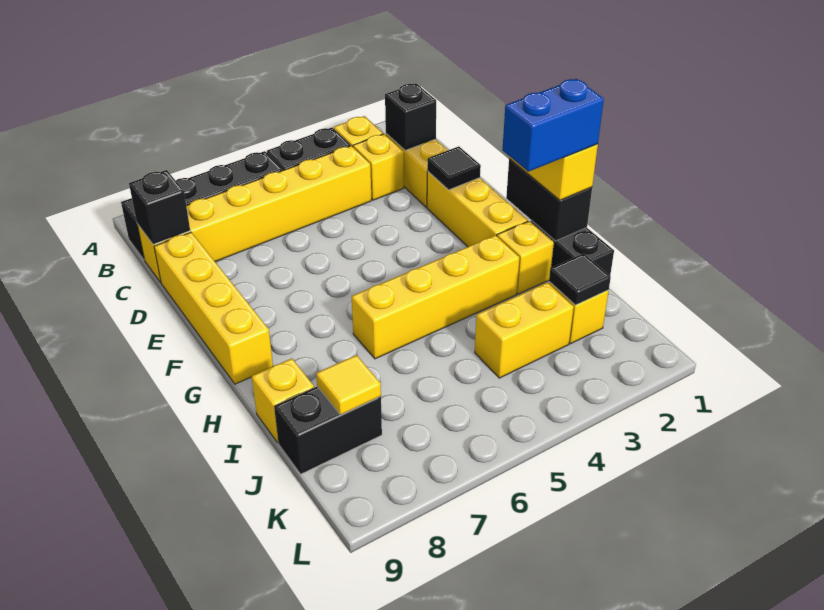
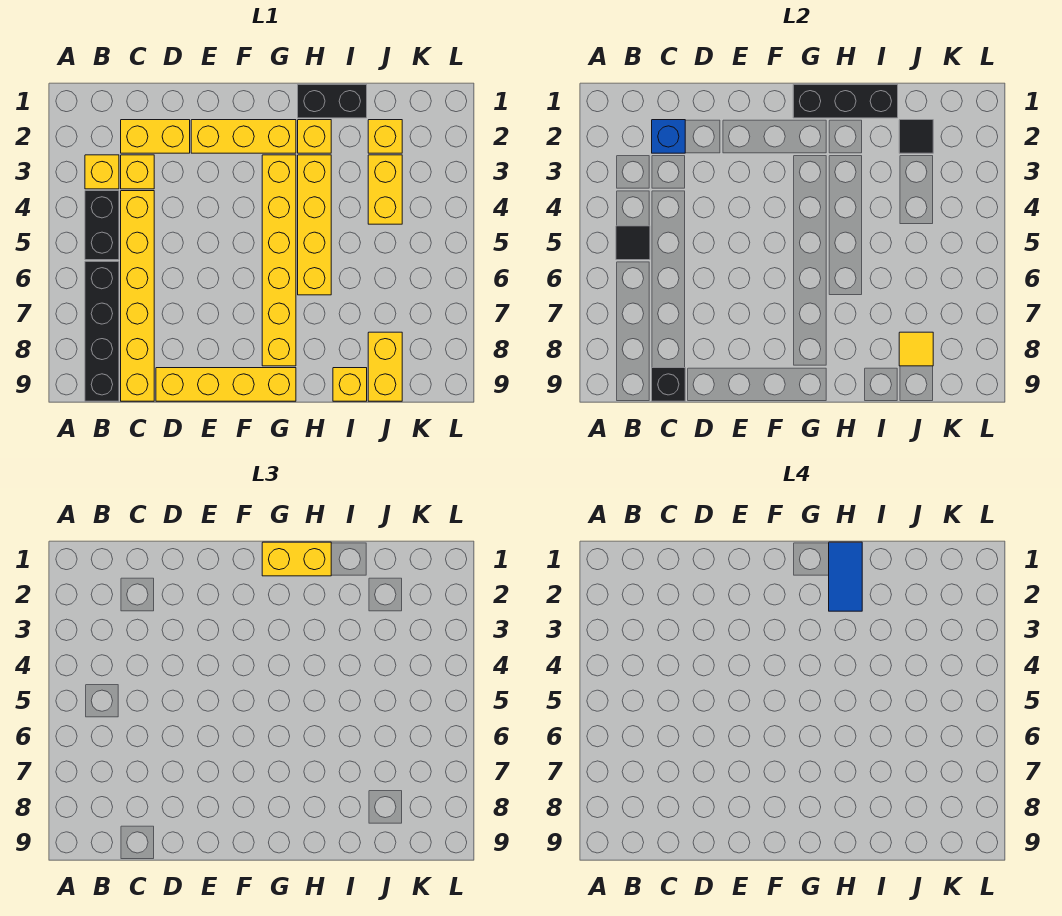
black brick C2 level 2 -> blue brick C2 level 2
black tile E2 level 2 -> black tile B5 level 2
black brick G1:H1 level 2 -> black brick G1:I1 level 2
none -> yellow brick G3:G8 level 1
blue brick H1:H2 level 4 -> blue tile H1:H2 level 4
black brick J8:J9 level 1 -> yellow brick J8:J9 level 1

